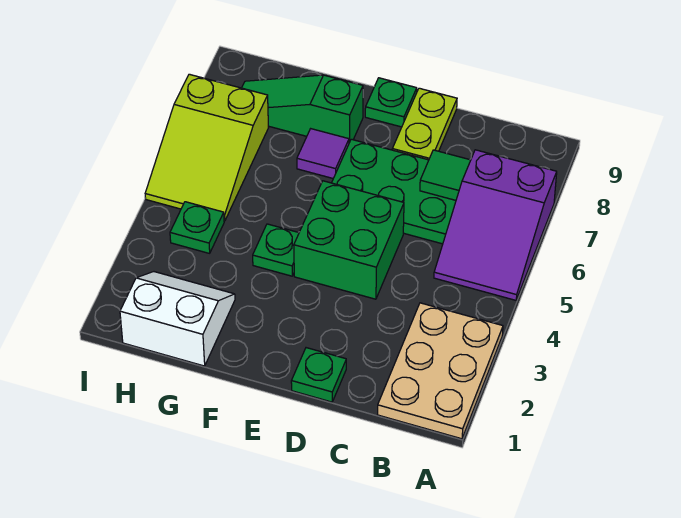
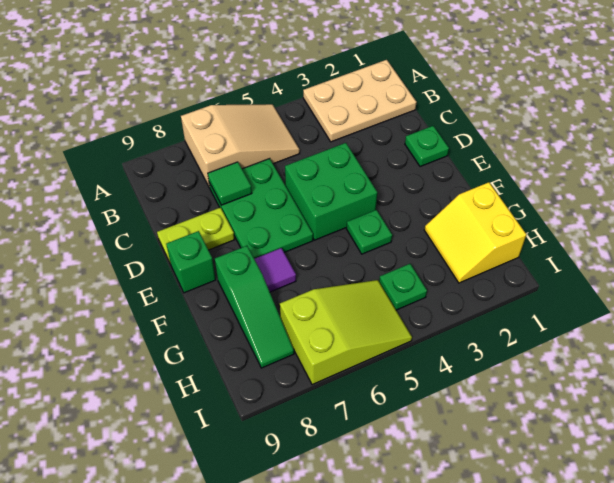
purple slope A5:B7 level 1 top 7 -> tan slope A5:B7 level 1 top 7
green plate E9 level 1 -> green brick E9 level 1
white slope G1:H2 level 1 top 1 -> yellow slope G1:H2 level 1 top 1

